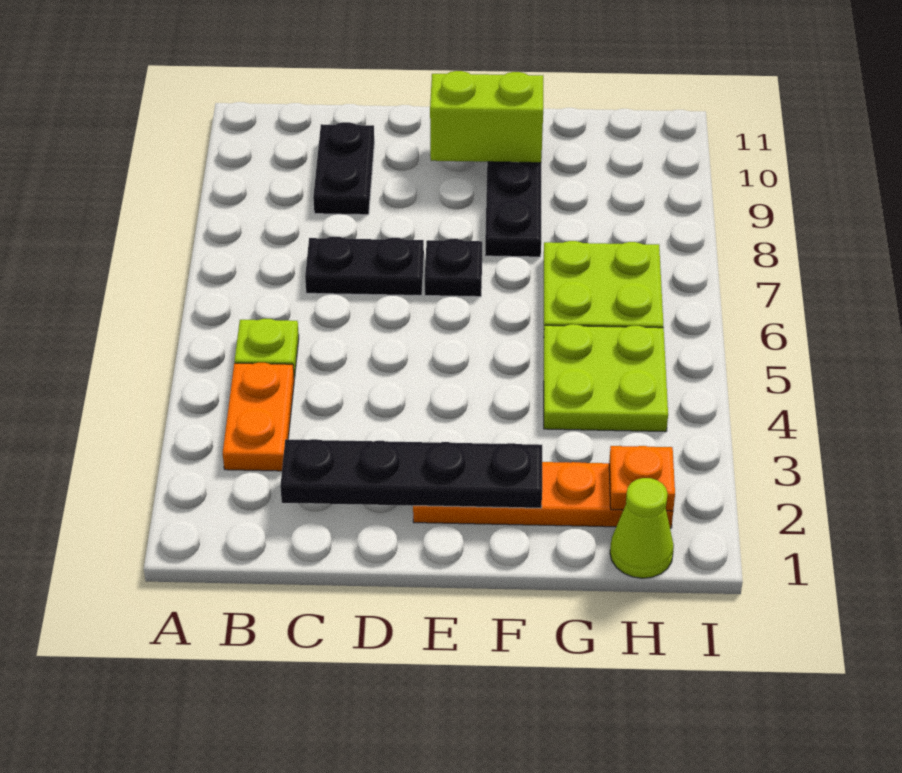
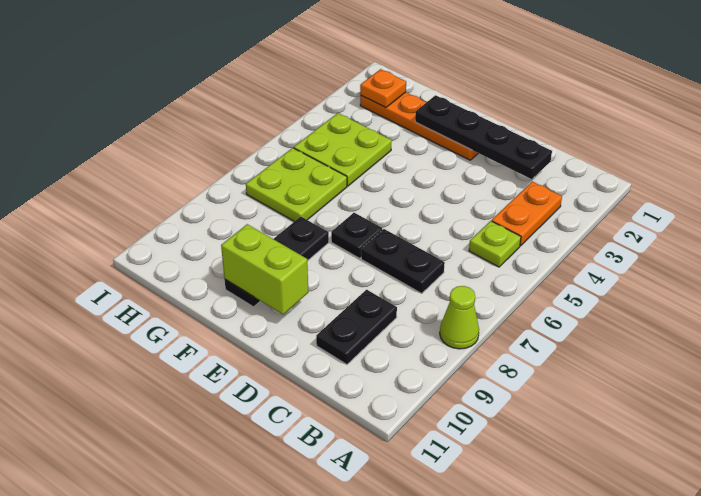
lime cone H1 level 1 -> lime cone A8 level 1

